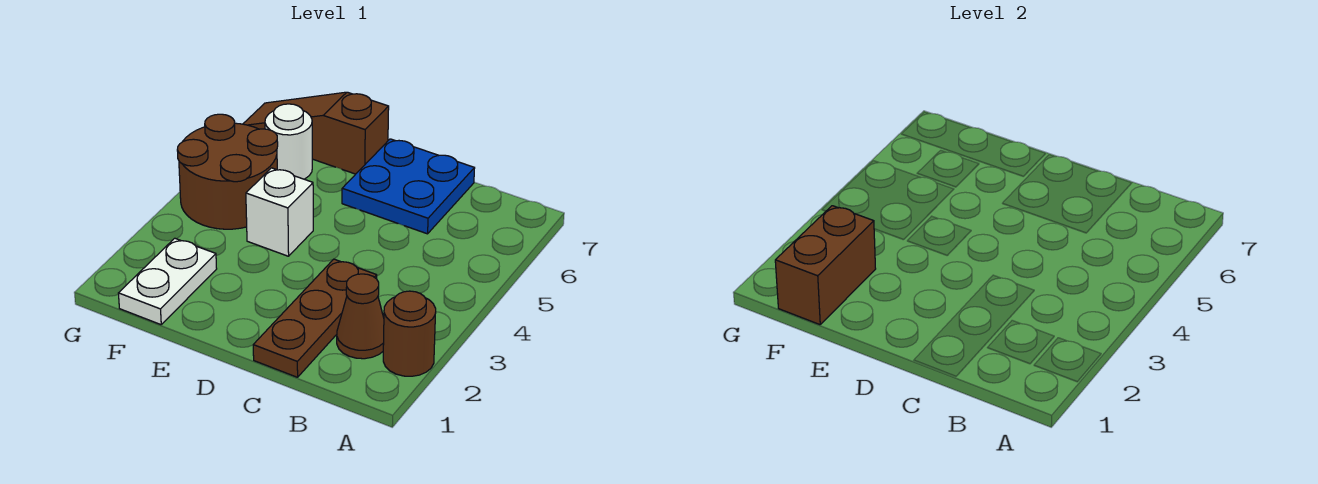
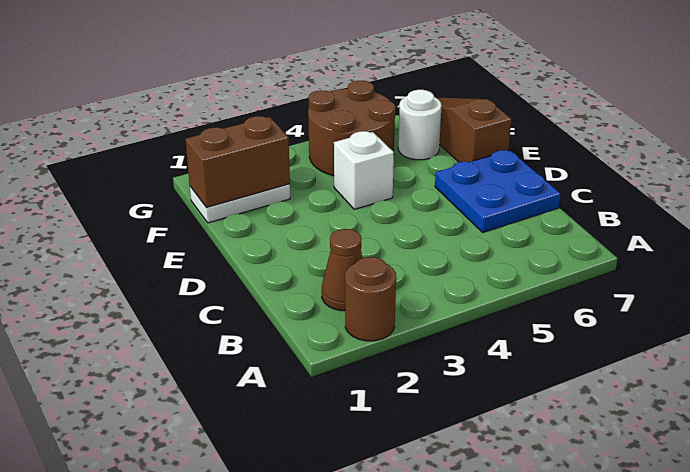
brown plate C1:C3 level 1 -> none

